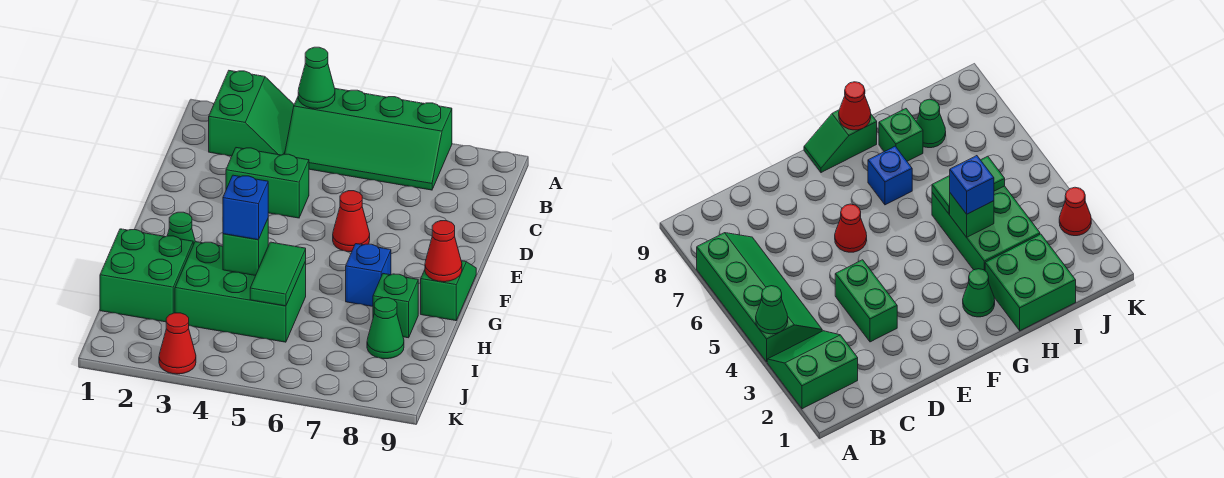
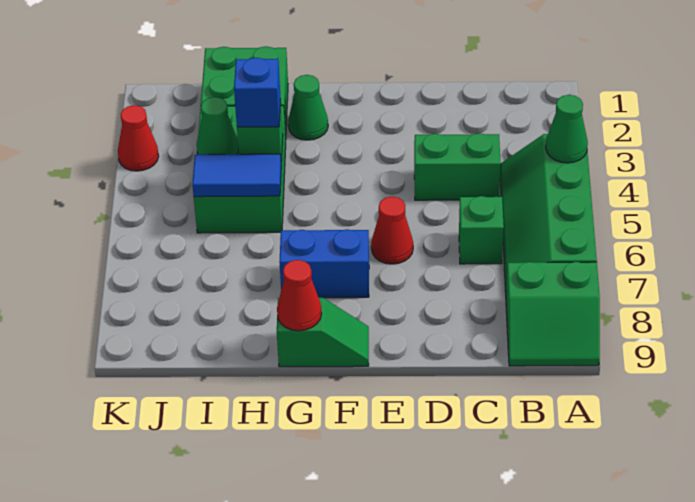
green slope A2:B3 level 1 top 2 -> green slope A8:B9 level 1 top 8
green brick D3:D4 level 1 -> green brick C4:D4 level 1
blue brick G7 level 1 -> blue brick F7:G7 level 1
green tile H5:I5 level 2 -> blue tile H5:I5 level 2
green brick H8 level 1 -> green brick C6 level 1
green cone I8 level 1 -> green cone I4 level 2

